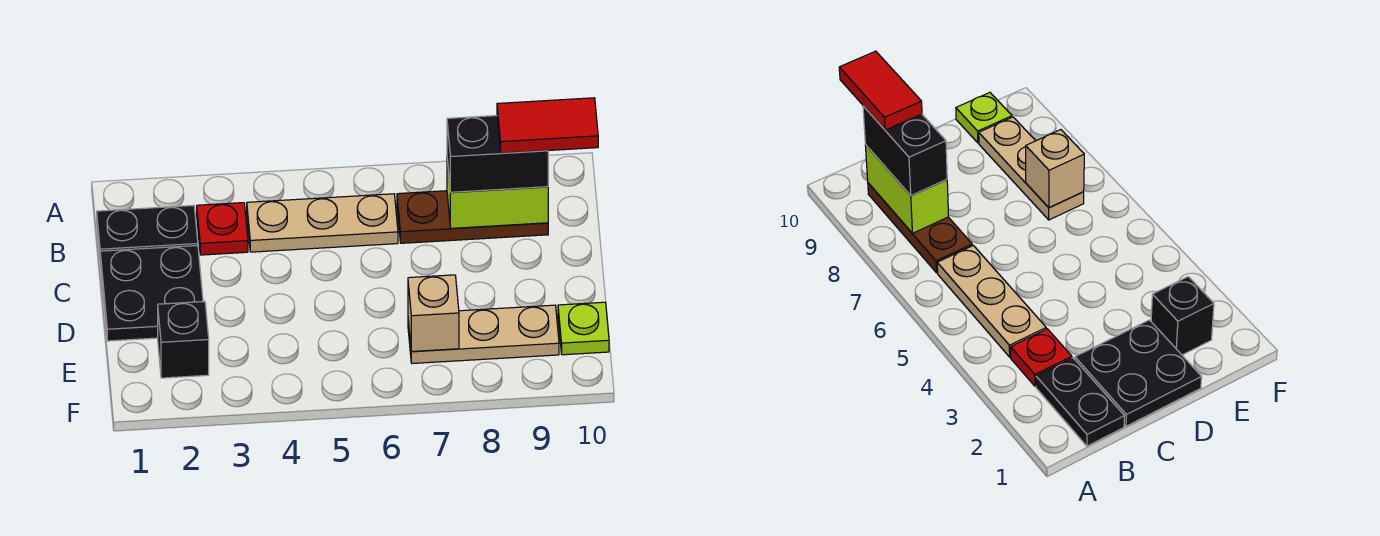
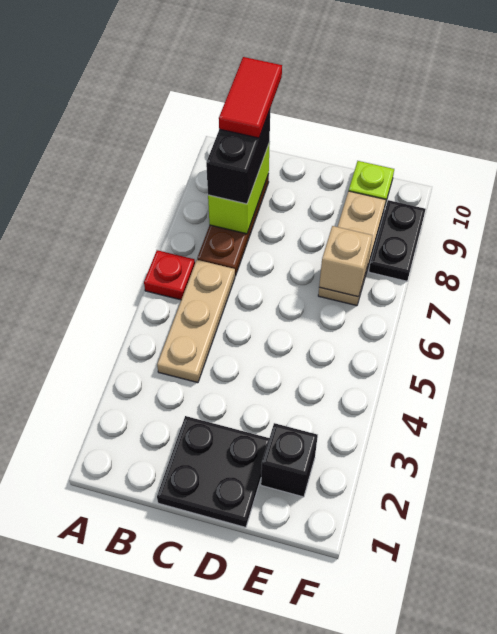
black plate B1:B2 level 1 -> black plate F8:F9 level 1
red plate B3 level 1 -> red plate A6 level 1

